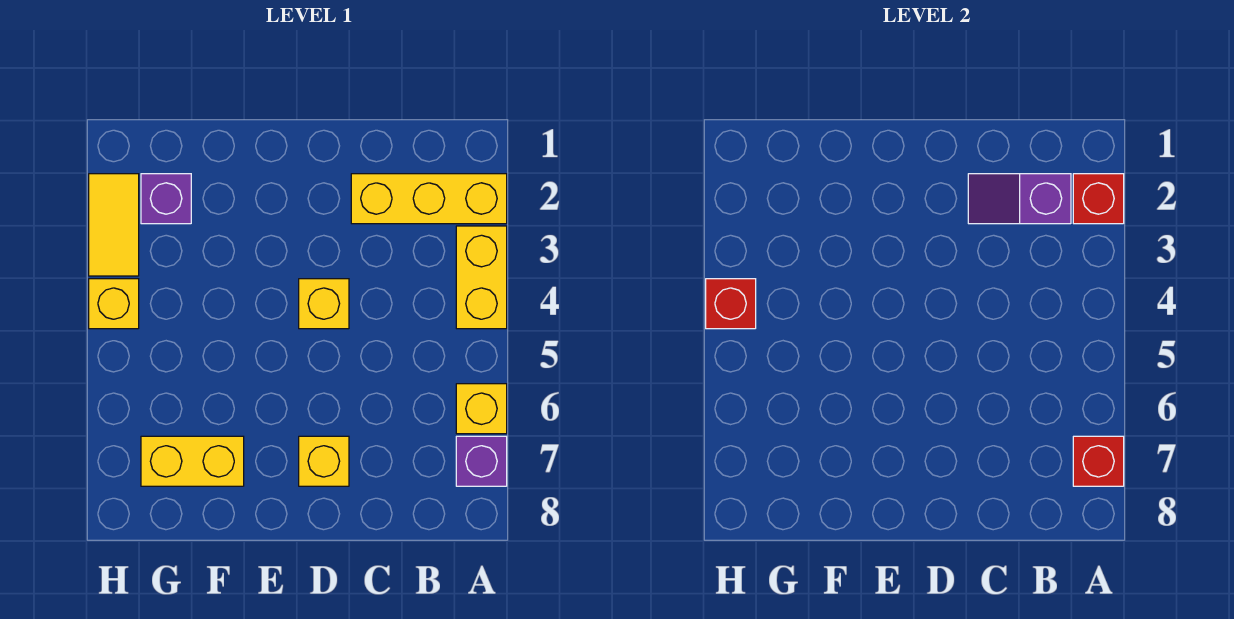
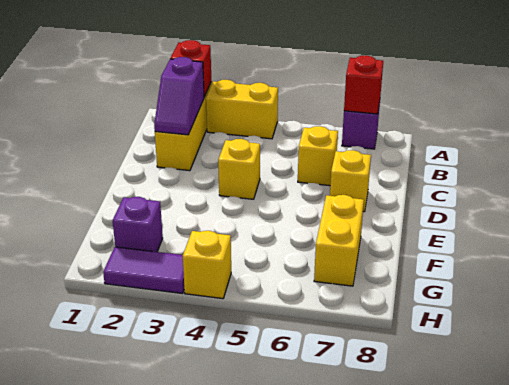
yellow brick A6 level 1 -> yellow brick C6 level 1
yellow tile H2:H3 level 1 -> purple tile H2:H3 level 1
red brick H4 level 2 -> none

